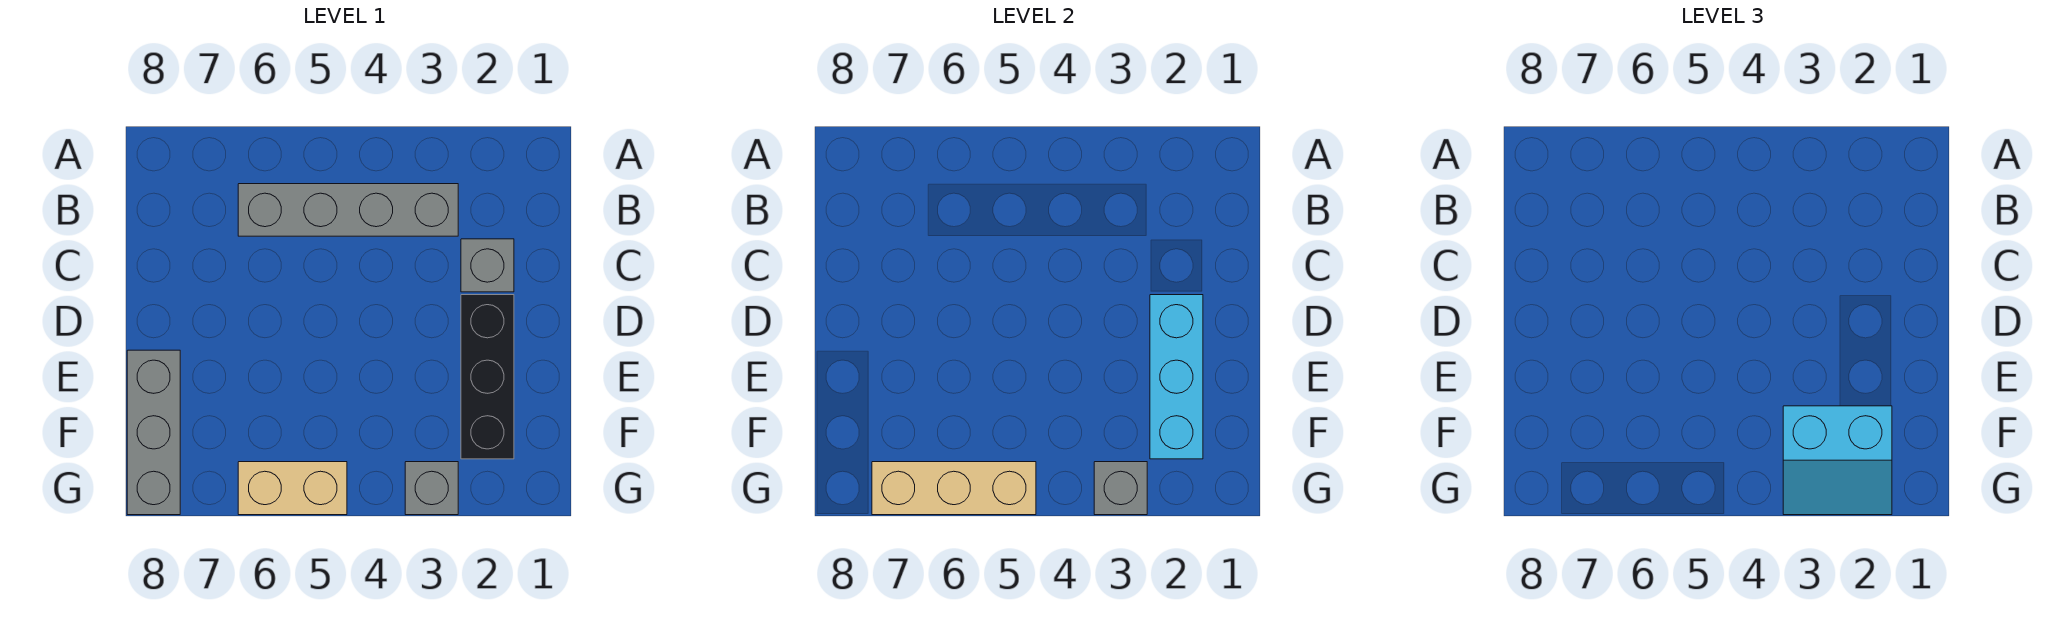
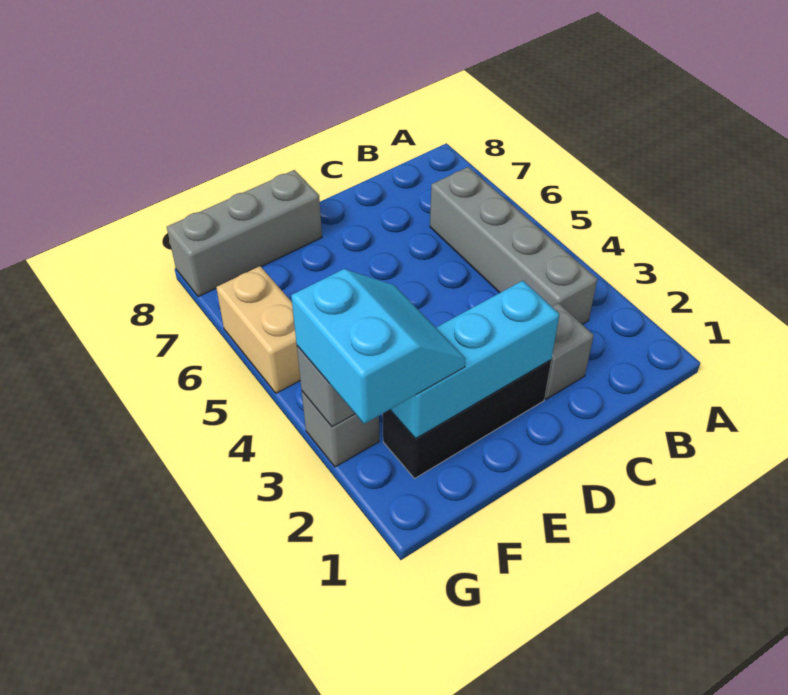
cyan slope F2:G3 level 3 top F -> cyan slope F2:G3 level 3 top G
tan brick G5:G7 level 2 -> none

